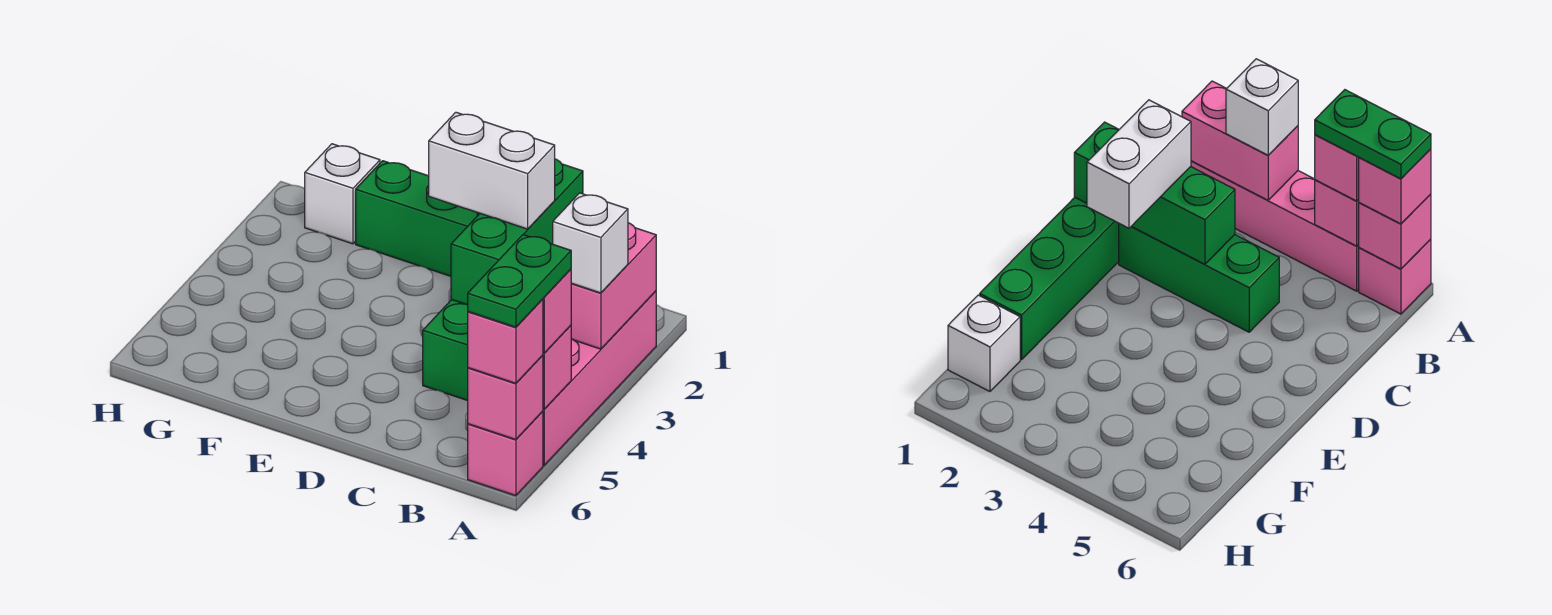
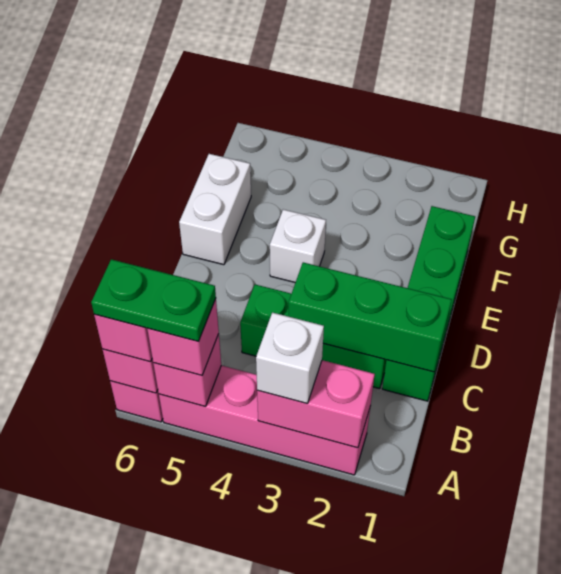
white brick C2:D2 level 3 -> white brick E6:F6 level 1
white brick G1 level 1 -> white brick E4 level 1

